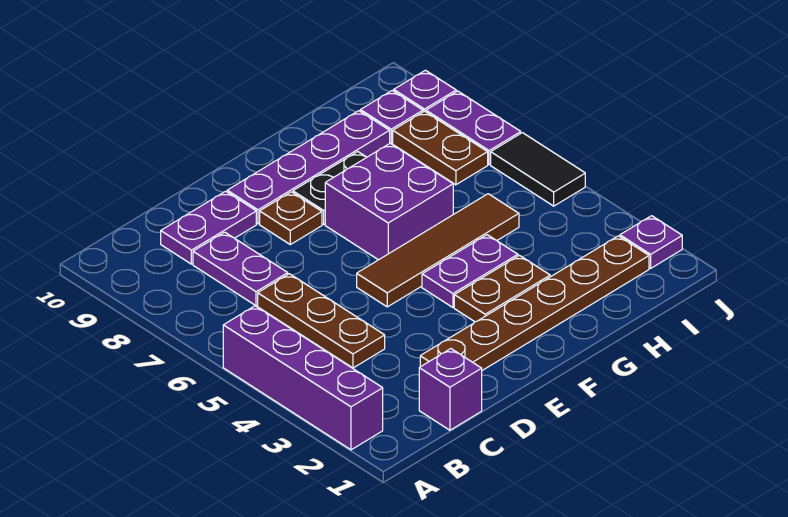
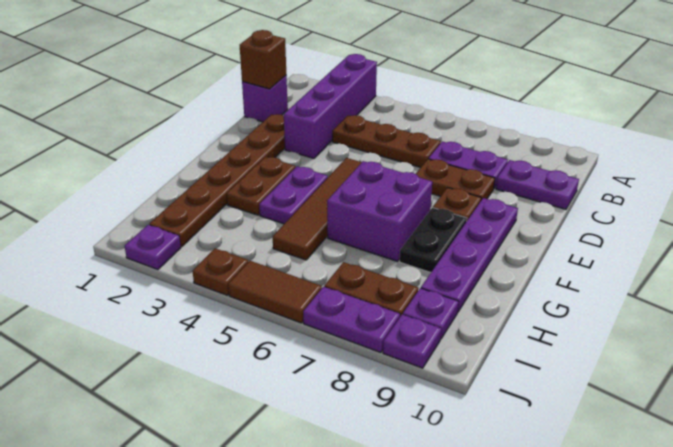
purple brick A2:A5 level 1 -> purple brick A3:D3 level 1
none -> brown brick C1 level 2
purple plate C9:D9 level 1 -> purple plate C9:C10 level 1
none -> brown plate D7:D8 level 1
none -> brown plate J4 level 1
black tile J5:J6 level 1 -> brown tile J5:J6 level 1

